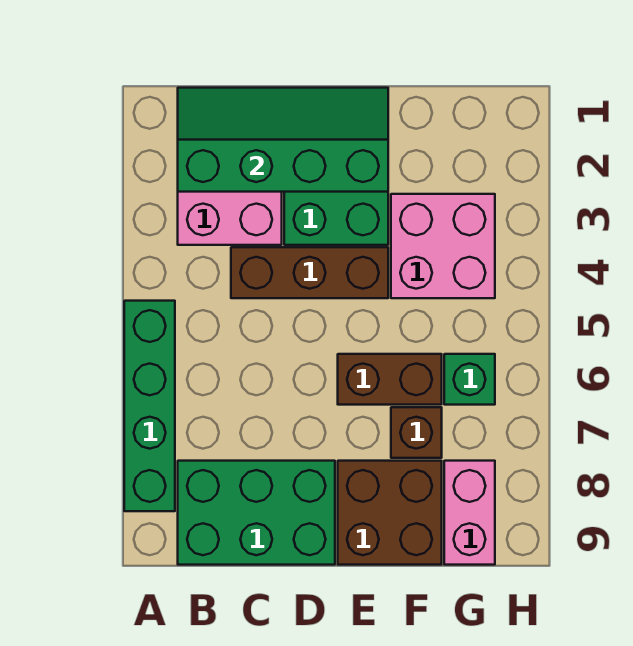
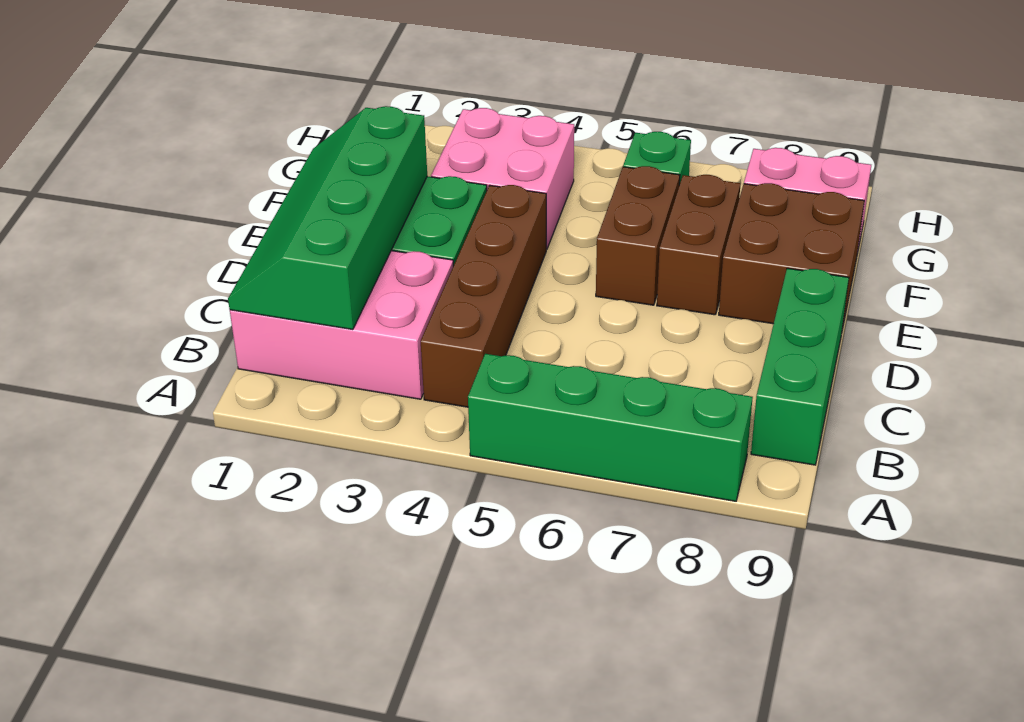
green brick B8:D9 level 1 -> green brick B9:D9 level 1
brown brick C4:E4 level 1 -> brown brick B4:E4 level 1
brown brick F7 level 1 -> brown brick E7:F7 level 1

